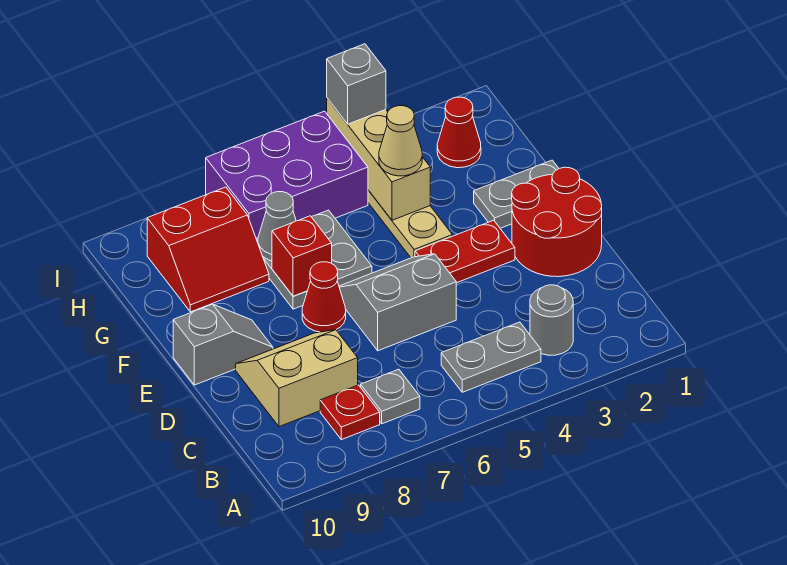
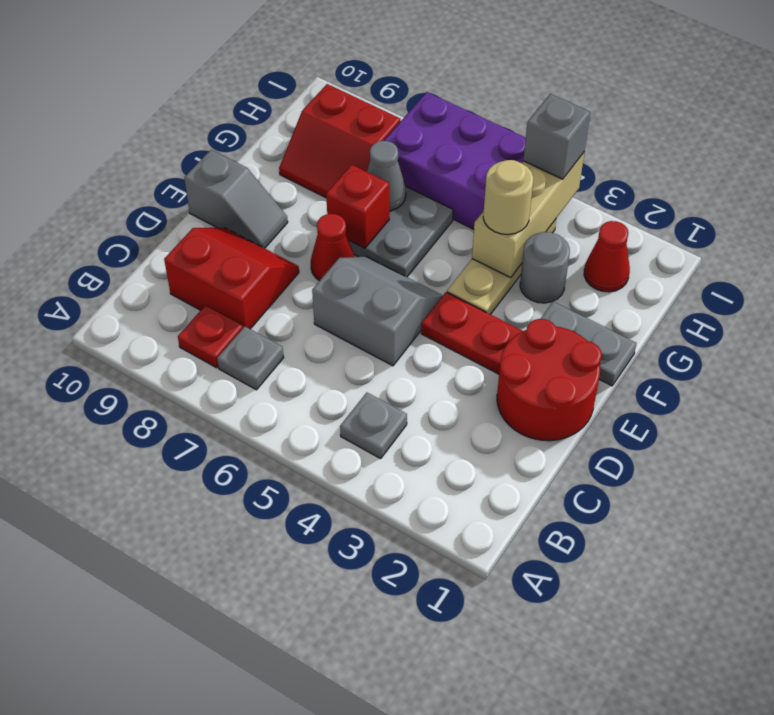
grey round brick B3 level 1 -> grey round brick G3 level 1
grey plate B4:B5 level 1 -> grey plate B4 level 1
tan slope C8:D9 level 1 top C -> red slope C8:D9 level 1 top C
tan cone G4 level 3 -> tan round brick G4 level 3

